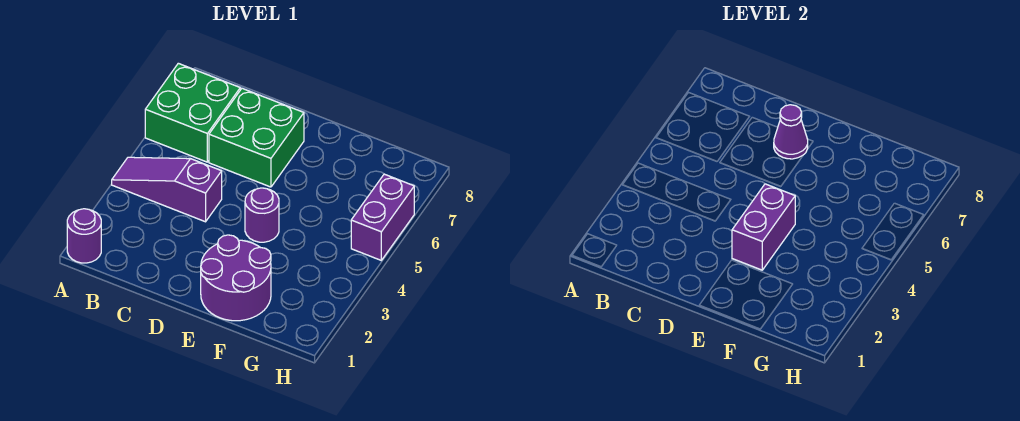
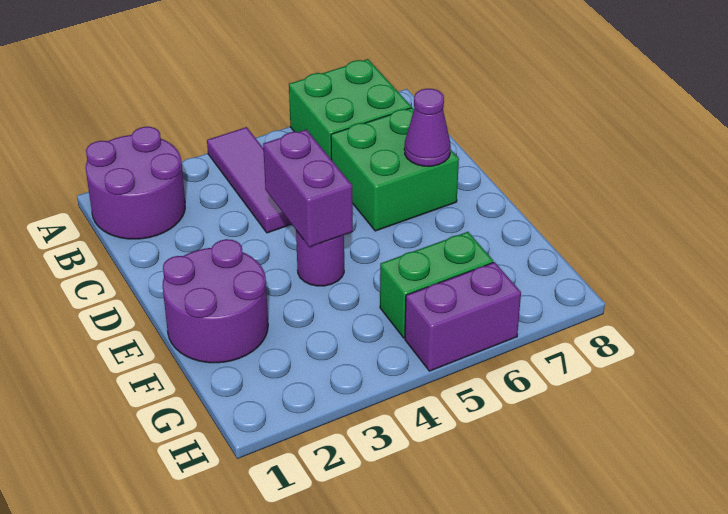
purple round brick A1 level 1 -> purple round brick A1:B2 level 1
purple slope A4:C4 level 1 top C -> purple tile A4:C4 level 1
purple brick E3:E4 level 2 -> purple brick D4:E4 level 2
none -> green brick G5:G6 level 1

